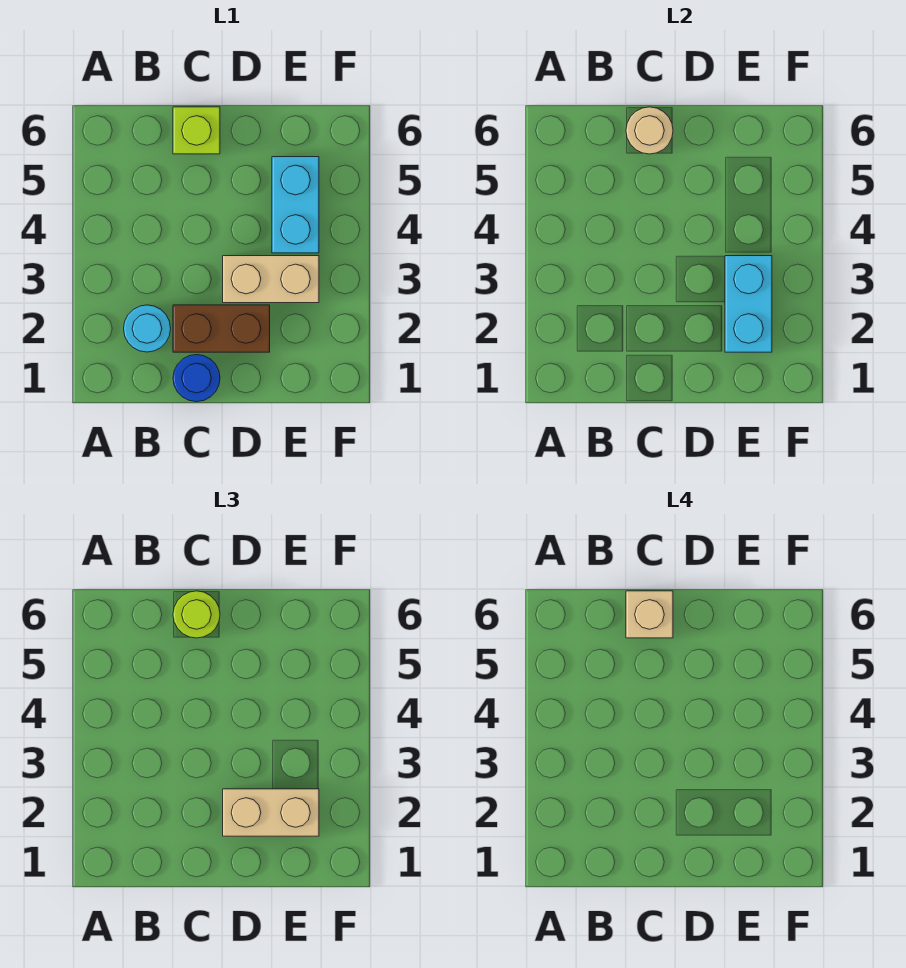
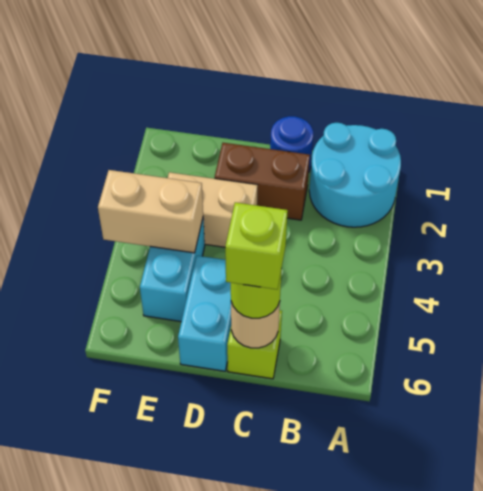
cyan round brick B2 level 1 -> cyan round brick A1:B2 level 1
tan brick C6 level 4 -> lime brick C6 level 4
tan brick D2:E2 level 3 -> tan brick E4:F4 level 2
cyan brick E2:E3 level 2 -> cyan brick D5:D6 level 1

